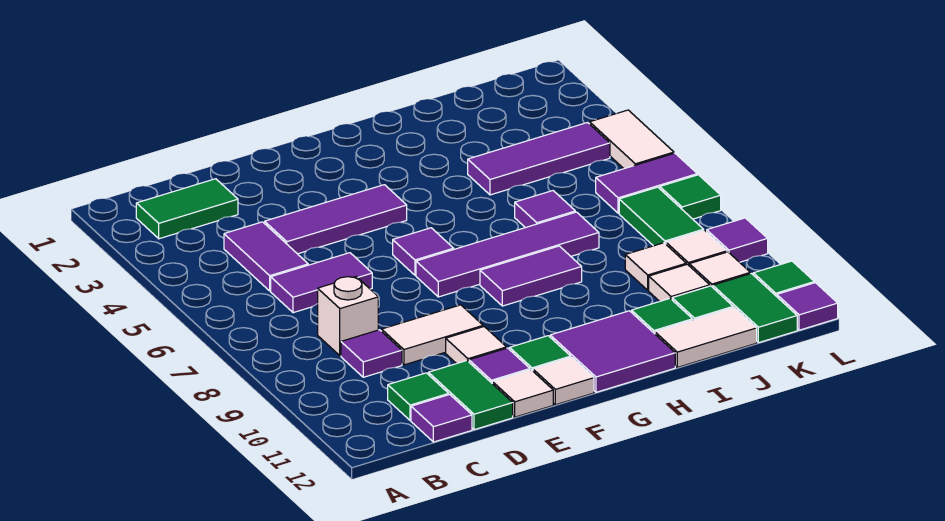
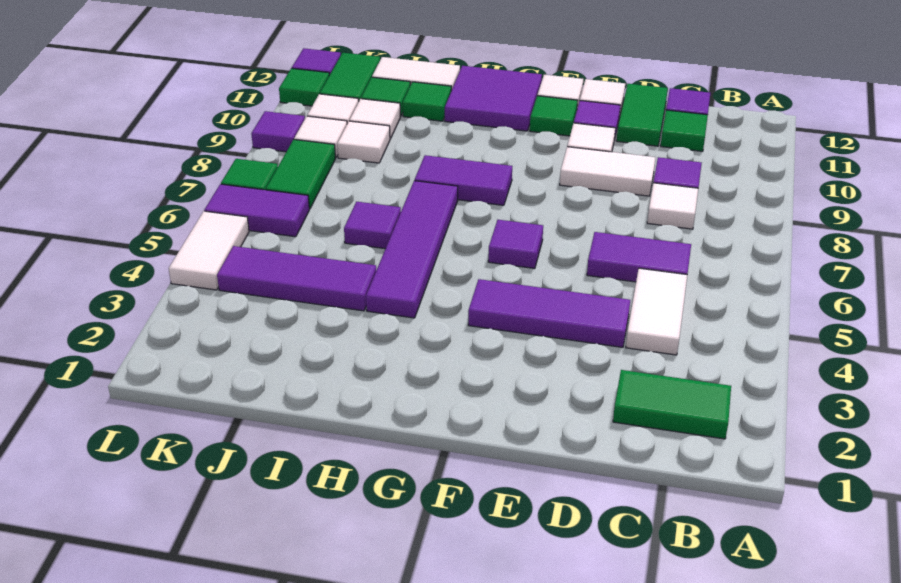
purple tile C4:C5 level 1 -> white tile C4:C5 level 1
white brick C8 level 1 -> white tile C8 level 1
purple tile F7:I7 level 1 -> purple tile H4:H7 level 1

